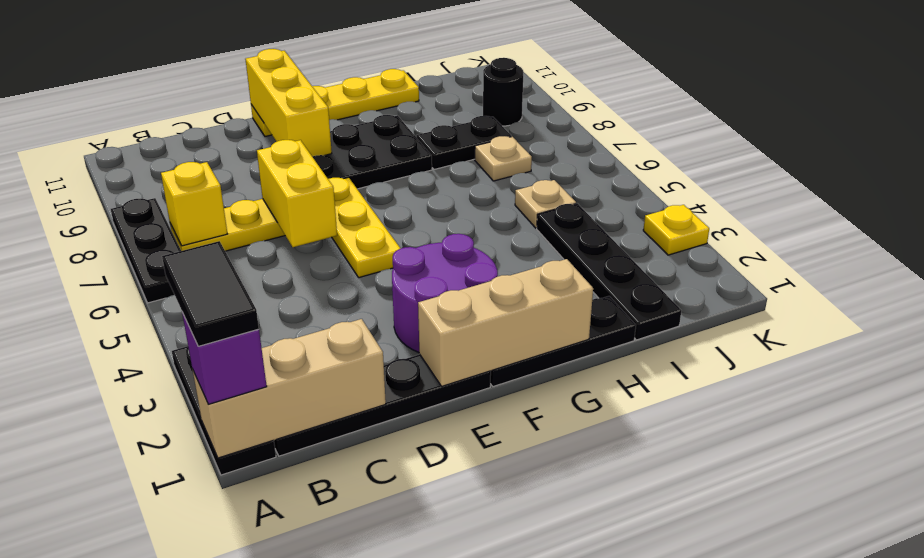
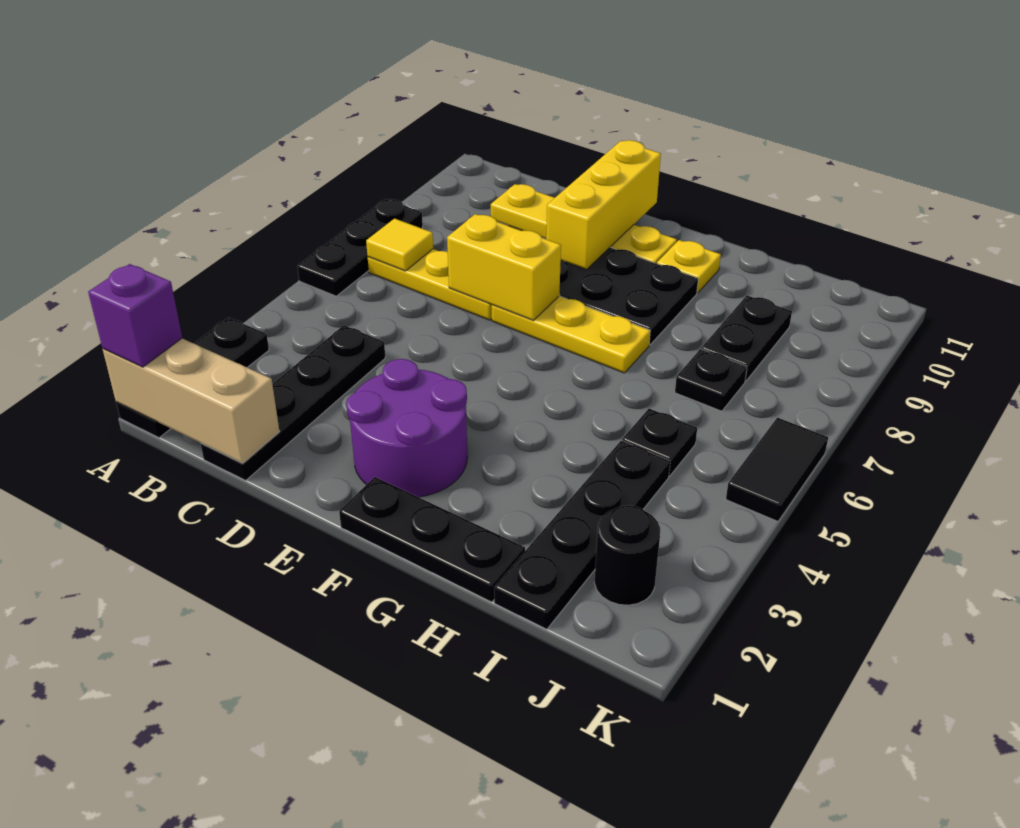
black tile A1:A2 level 4 -> black tile K5:K6 level 1
black plate B1:E1 level 1 -> black plate C1:C4 level 1
yellow brick B7 level 2 -> yellow tile B7 level 2
yellow brick D6:D7 level 2 -> yellow brick D7:E7 level 2
tan brick E1:G1 level 2 -> none
yellow plate E5:E7 level 1 -> yellow plate E7:G7 level 1
yellow plate E11:H11 level 1 -> yellow plate C10:F10 level 1
black plate H8:I8 level 1 -> black plate I8:I9 level 1
tan plate I5 level 1 -> black plate I5 level 1
tan plate I7 level 1 -> black plate I7 level 1
black round brick J9 level 1 -> black round brick J2 level 1
yellow plate K3 level 1 -> yellow plate G10 level 1

